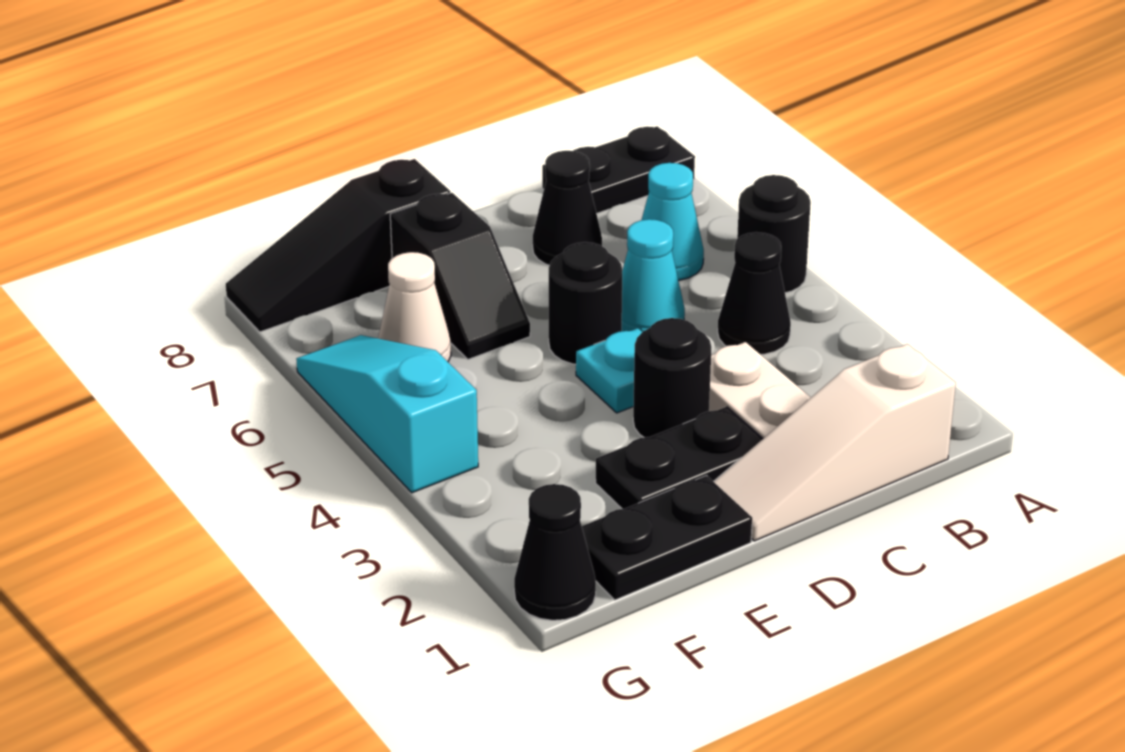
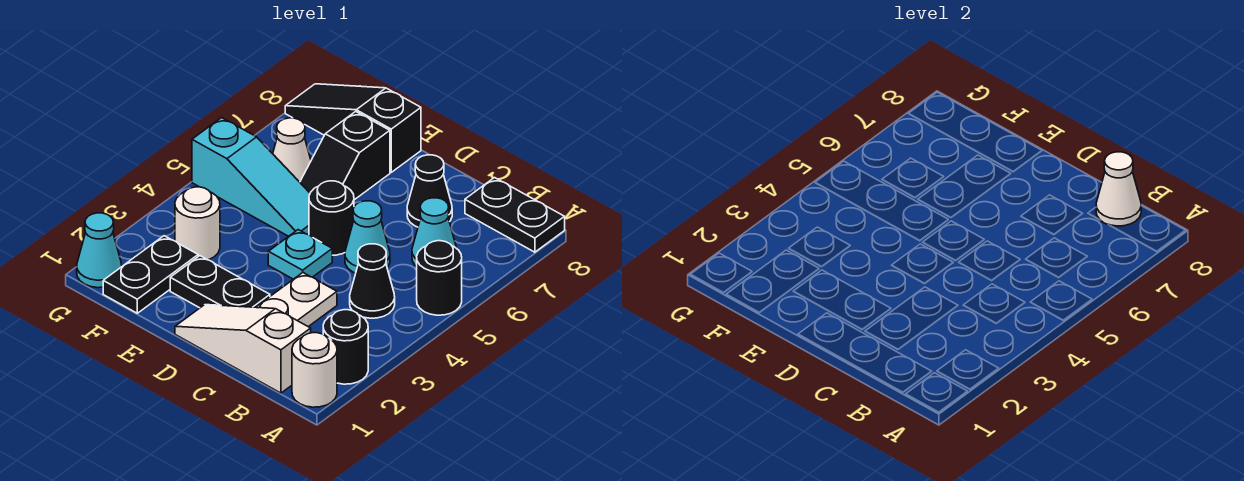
none -> white round brick A1 level 1
none -> white cone B8 level 2
black round brick D3 level 1 -> black round brick A2 level 1
black plate E1:F1 level 1 -> black plate F1:F2 level 1
none -> white round brick F3 level 1
black cone G1 level 1 -> cyan cone G1 level 1
cyan slope G4:G6 level 1 top 4 -> cyan slope E5:G5 level 1 top G

